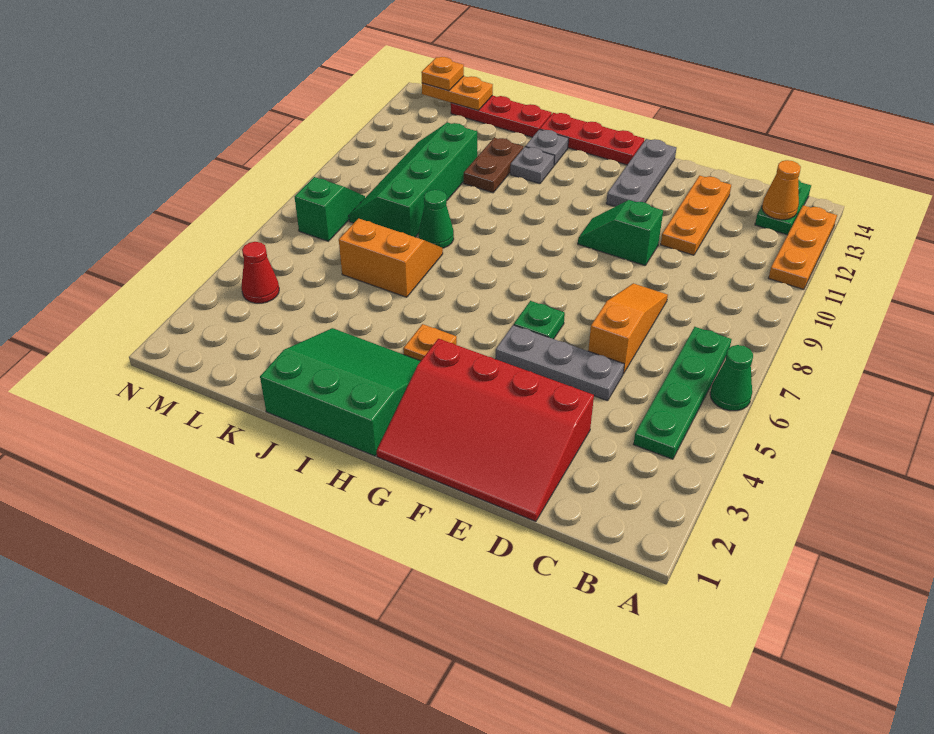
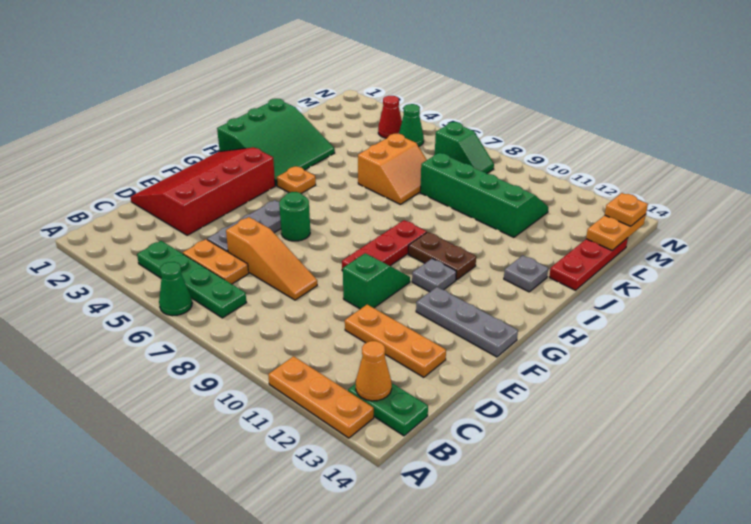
none -> orange plate C5:C6 level 1
green plate F6 level 1 -> green round brick F6 level 1
red plate G14:I14 level 1 -> red plate F9:H9 level 1
grey plate I12 level 1 -> grey plate G11 level 1
green cone J8 level 1 -> green cone M5 level 1
brown plate J11:J12 level 1 -> brown plate H10:H11 level 1

